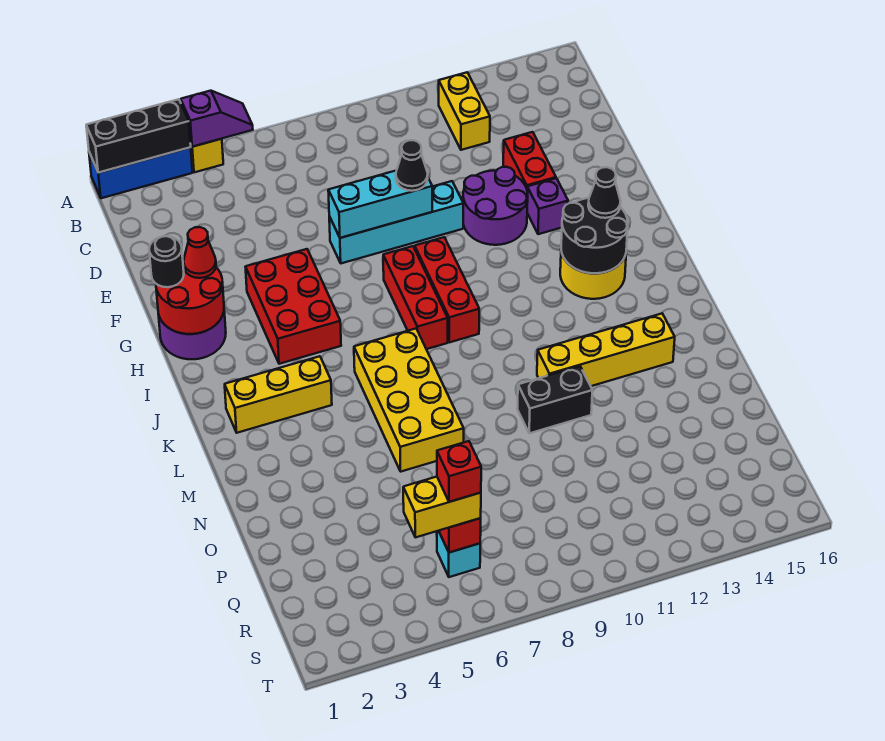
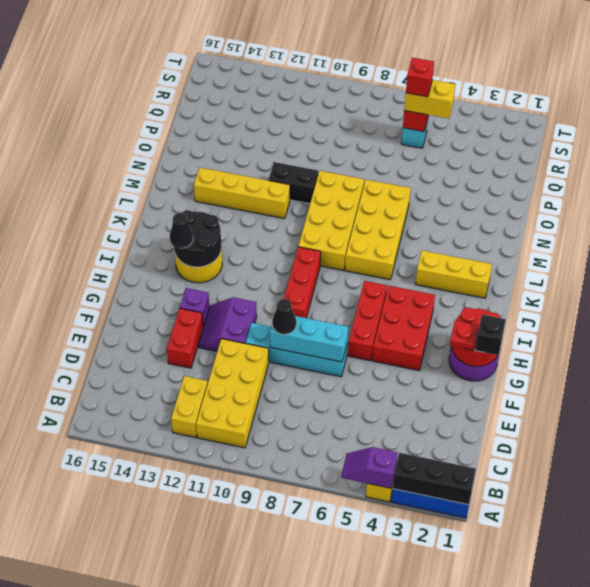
none -> yellow brick B10:E11 level 1
purple round brick F11:G12 level 1 -> purple slope F11:G12 level 1 top 11
black round brick G1 level 3 -> black brick G1 level 3
red cone G2 level 3 -> red plate G2 level 3
red brick H8:J8 level 1 -> red brick G6:I6 level 1
none -> yellow brick K8:N9 level 1

